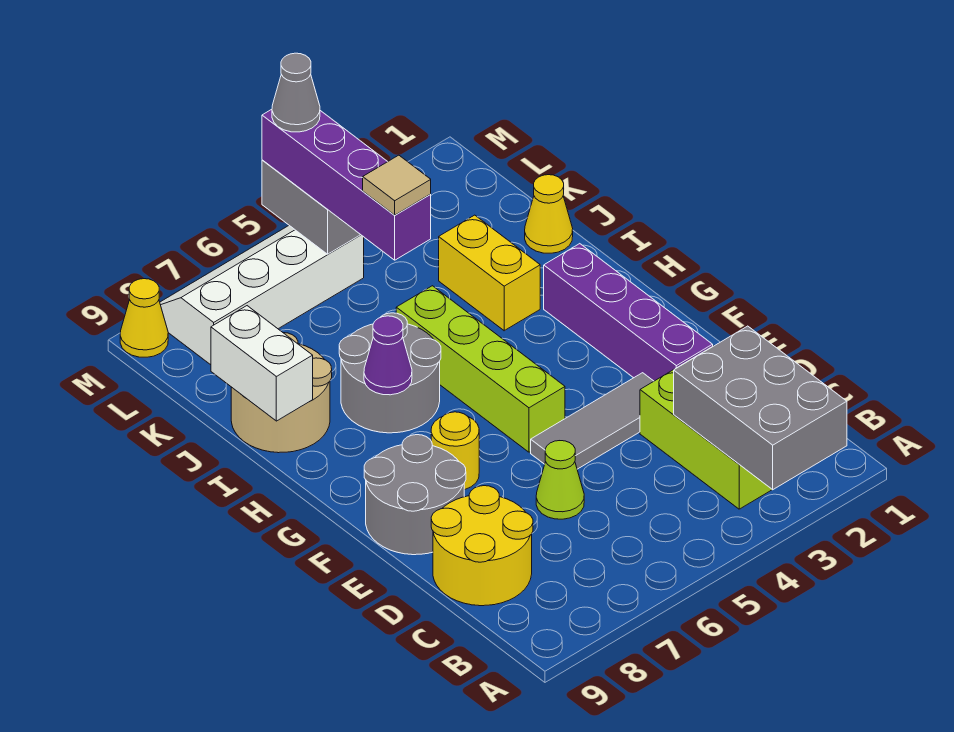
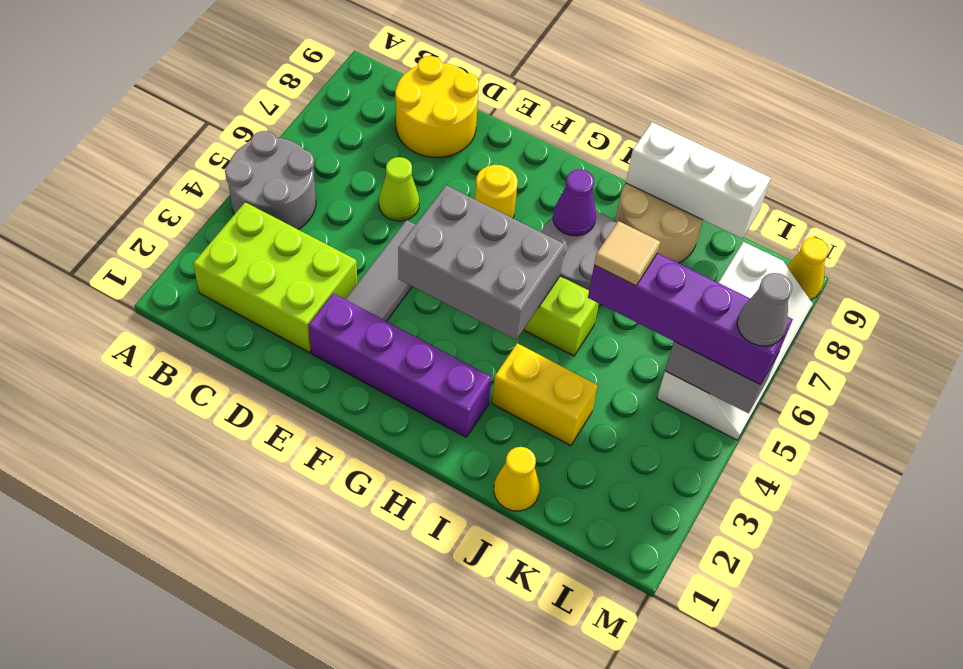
grey brick A2:C3 level 2 -> grey brick F4:H5 level 2
grey round brick E8:F9 level 1 -> grey round brick A4:B5 level 1
white brick I9:J9 level 2 -> white brick I9:K9 level 2

